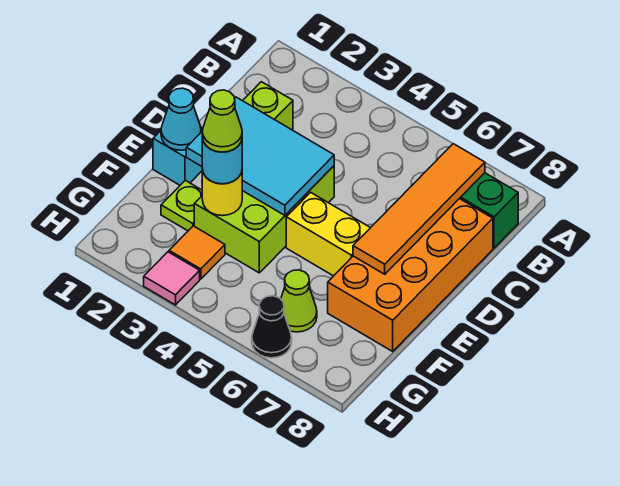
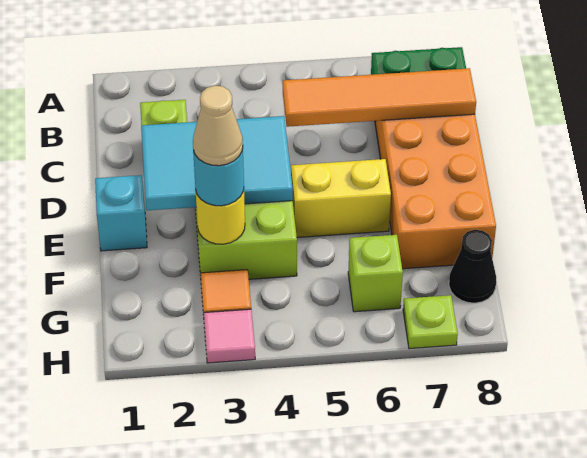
orange tile B7:E7 level 2 -> orange tile C5:C8 level 2
cyan cone E1 level 2 -> none
lime plate F2 level 1 -> lime plate H7 level 1
lime cone F3 level 4 -> tan cone F3 level 4
lime cone G6 level 1 -> lime brick G6 level 1
black cone H6 level 1 -> black cone G8 level 1

